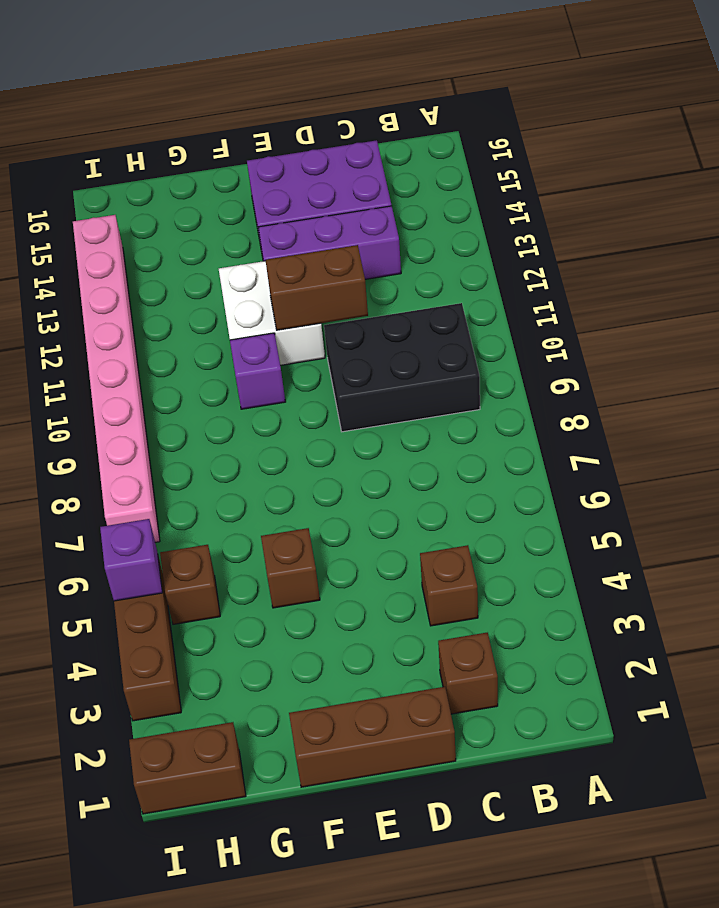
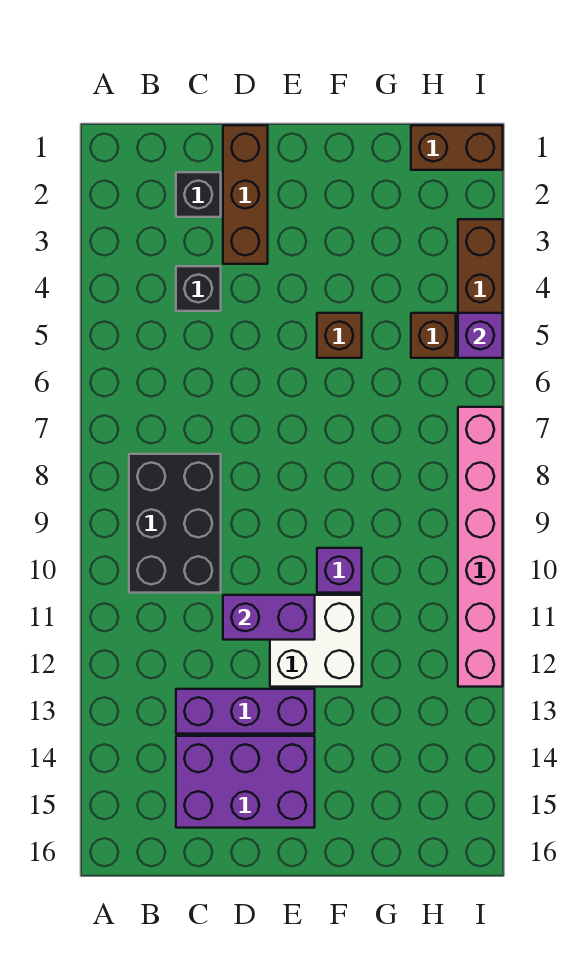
black brick B9:D10 level 1 -> black brick B8:C10 level 1
brown brick C2 level 1 -> black brick C2 level 1
brown brick C4 level 1 -> black brick C4 level 1
brown brick D1:F1 level 1 -> brown brick D1:D3 level 1
brown brick D11:E11 level 2 -> purple brick D11:E11 level 2
pink brick I7:I14 level 1 -> pink brick I7:I12 level 1

